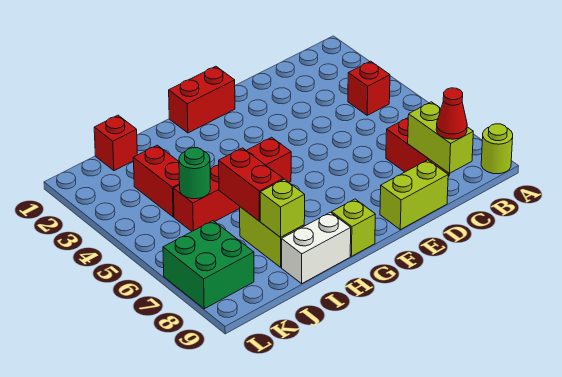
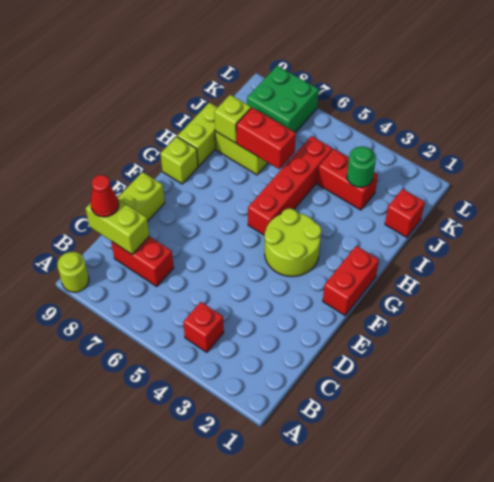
none -> lime round brick F3:G4 level 1
white brick H9:I9 level 1 -> lime brick H9:I9 level 1
green round brick J5 level 2 -> green round brick J3 level 2

